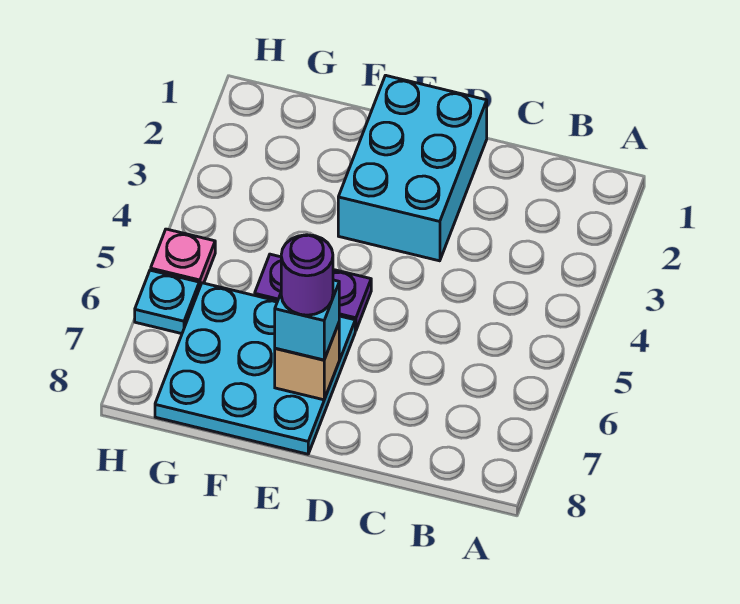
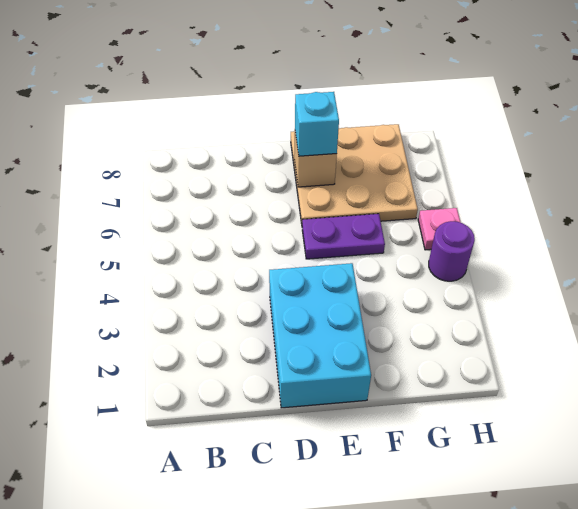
cyan plate E6:G8 level 1 -> tan plate E6:G8 level 1
purple round brick E7 level 4 -> purple round brick H4 level 1
cyan plate H6 level 1 -> none

